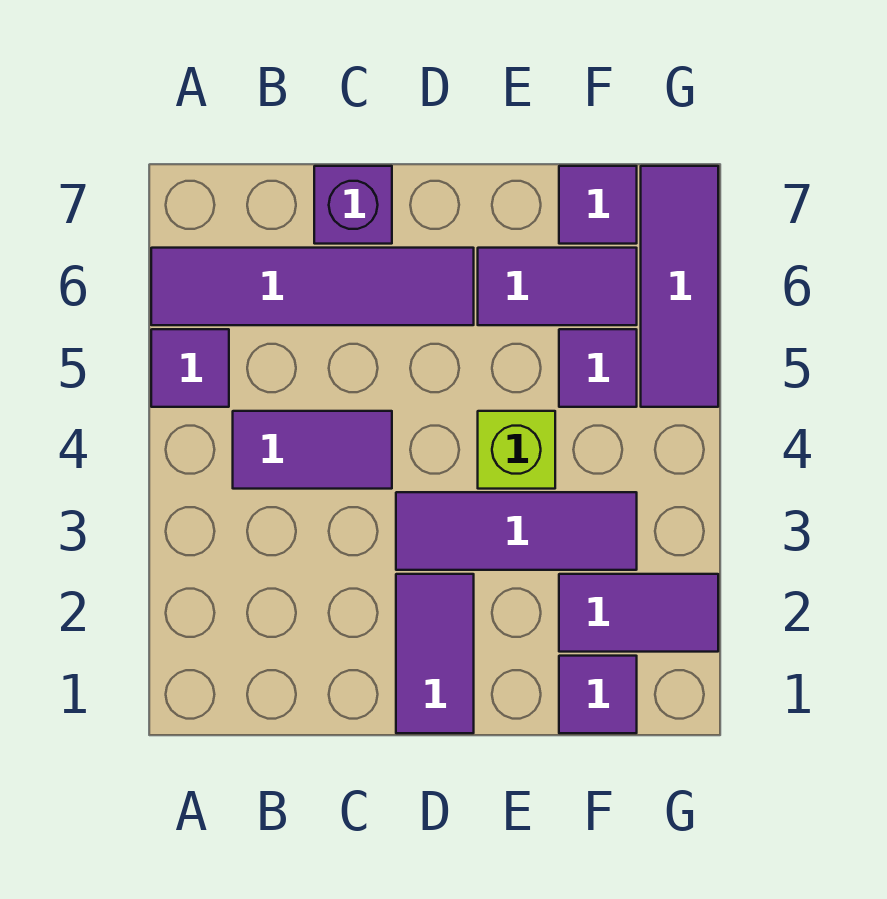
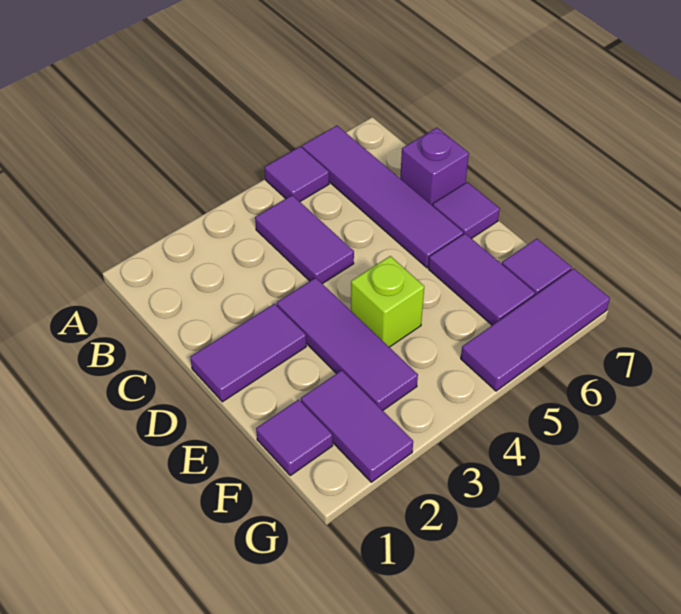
purple tile F5 level 1 -> purple tile D7 level 1

